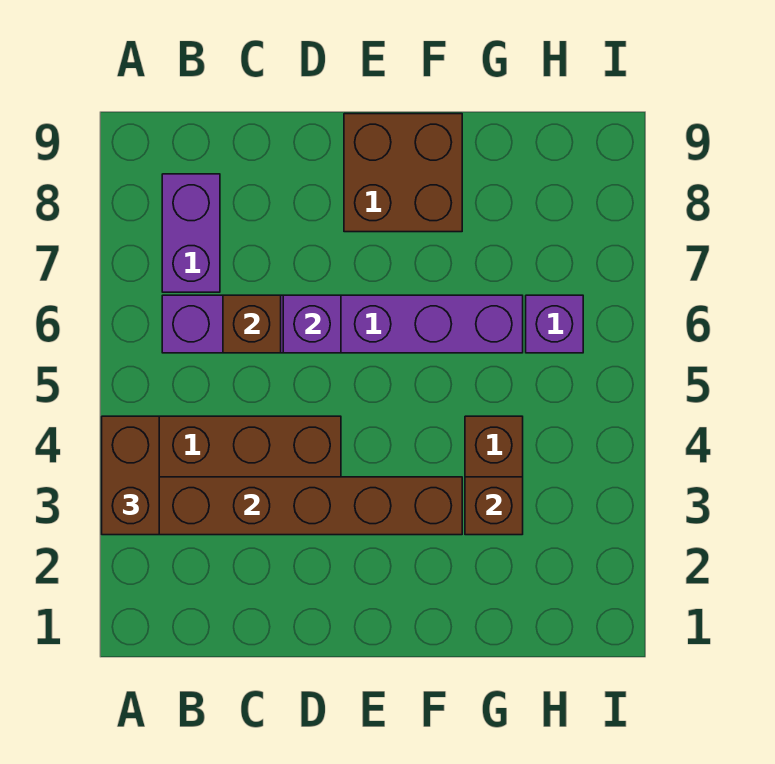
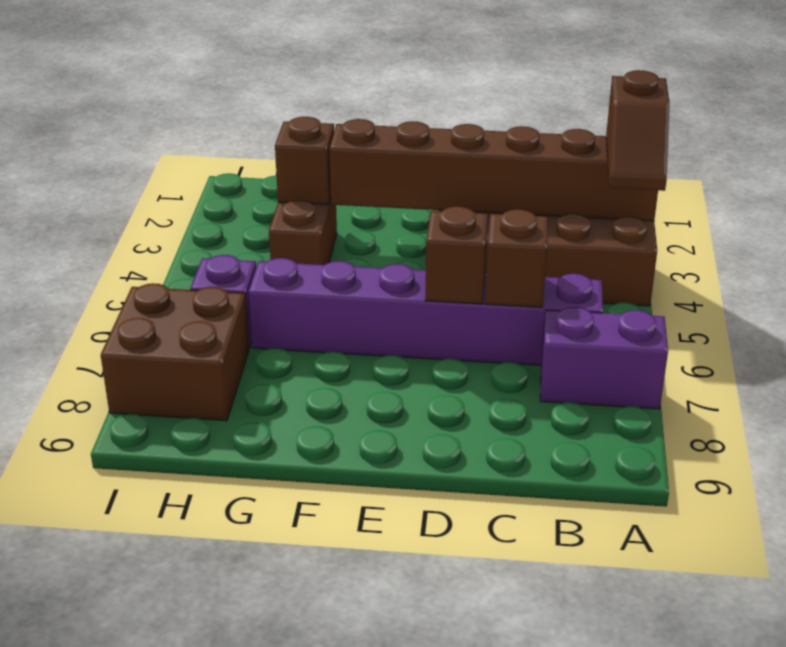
brown brick A3:A4 level 3 -> brown slope A3:A4 level 3 top 3
purple brick B7:B8 level 1 -> purple brick A7:B7 level 1
purple brick D6 level 2 -> brown brick D6 level 2
brown brick E8:F9 level 1 -> brown brick H7:I8 level 1

